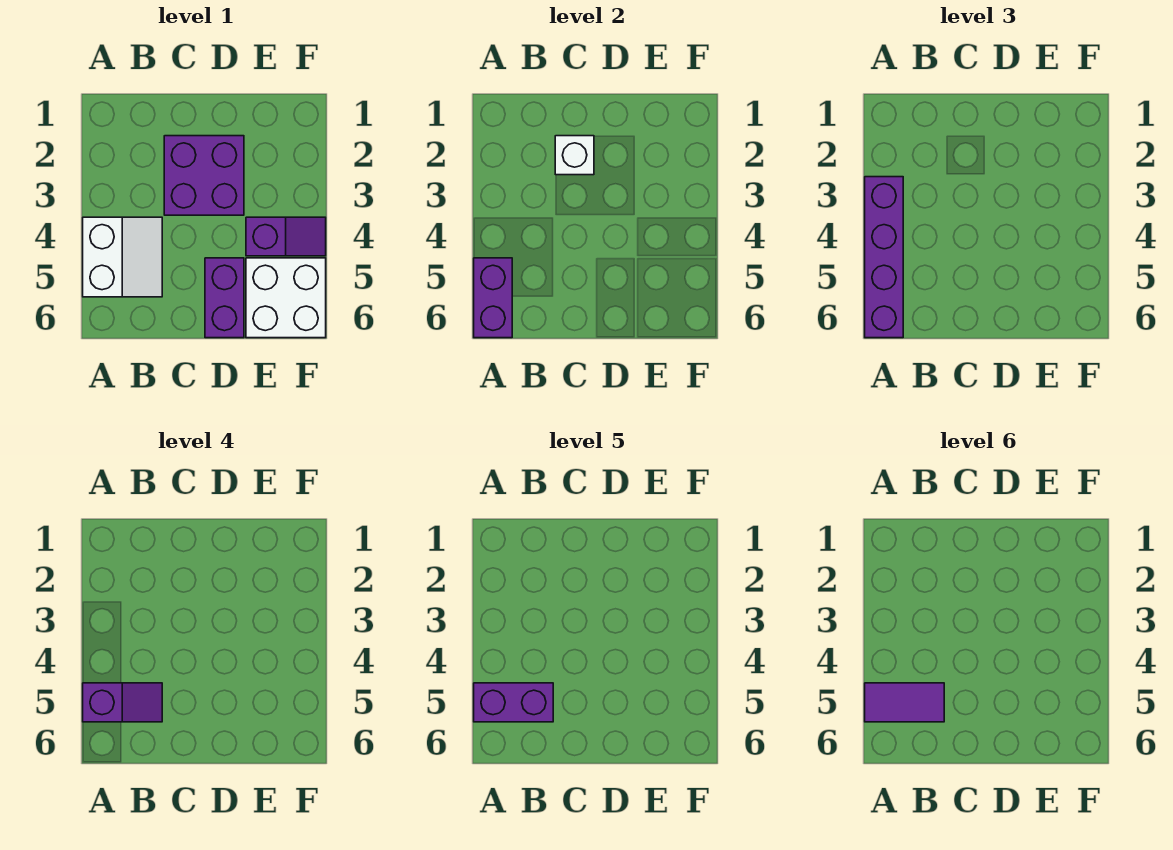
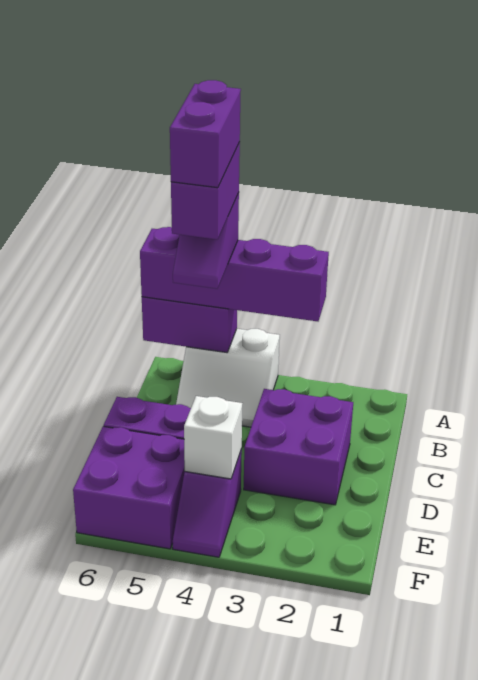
purple tile A5:B5 level 6 -> purple brick A5:B5 level 6
white brick C2 level 2 -> white brick E4 level 2
white brick E5:F6 level 1 -> purple brick E5:F6 level 1

